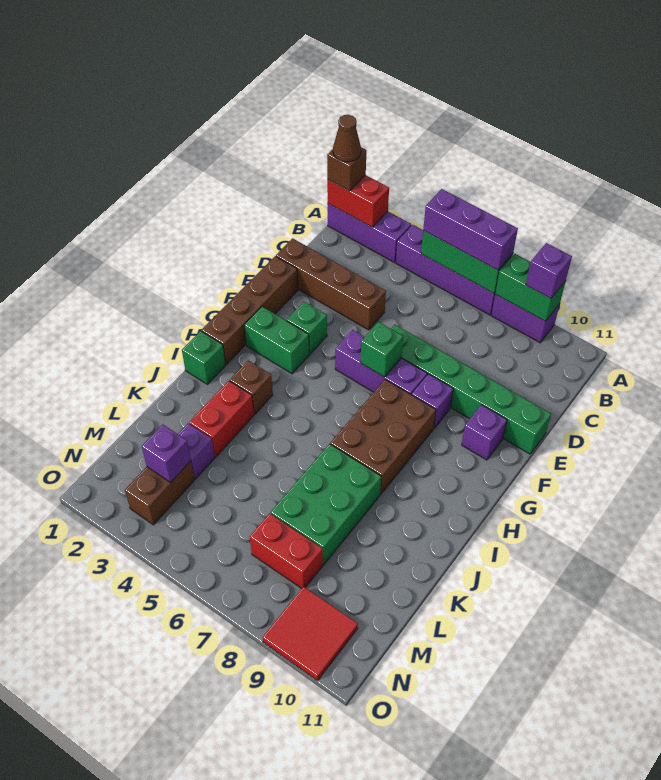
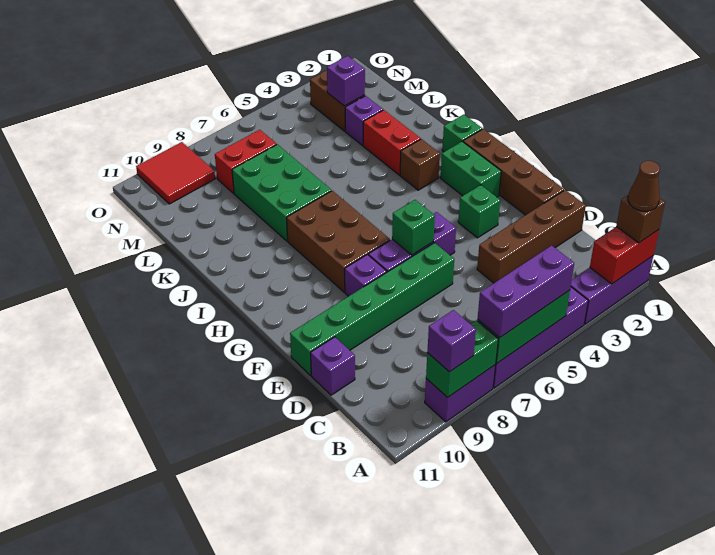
purple brick F10 level 1 -> purple brick D11 level 1
green brick G2:G3 level 1 -> green brick G2:H2 level 1

